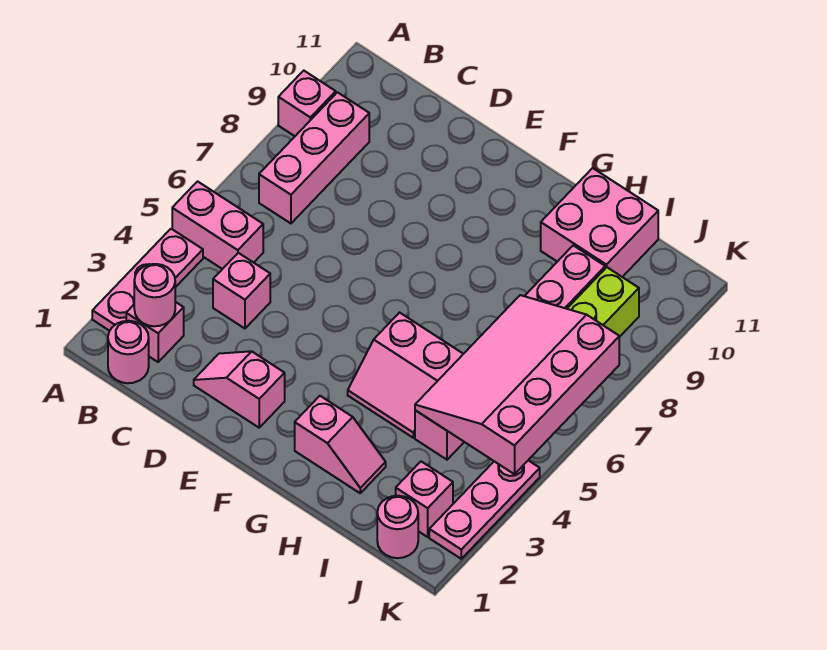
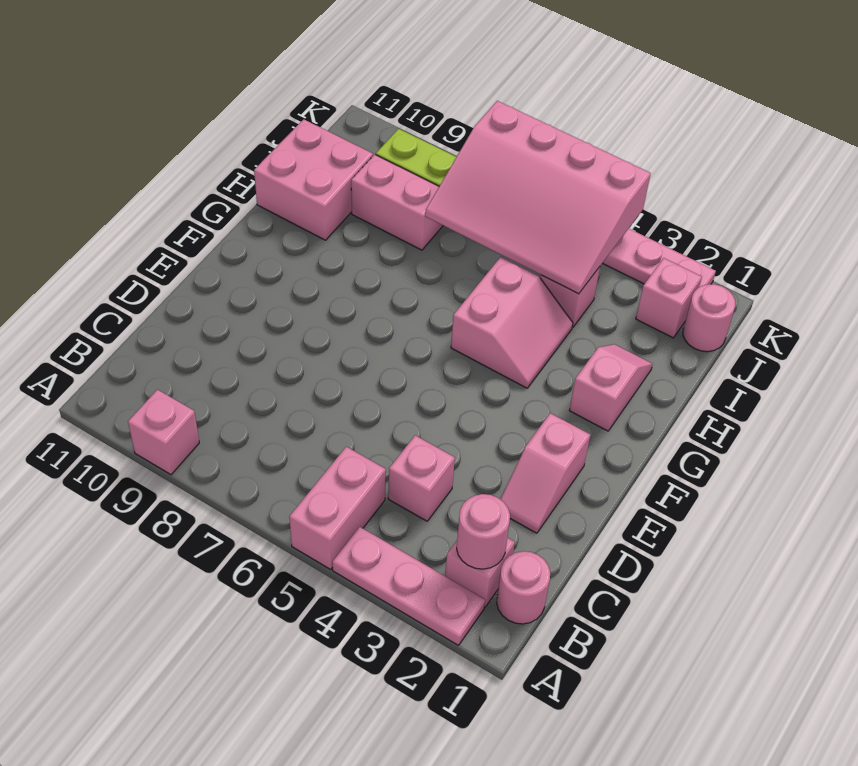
pink brick B7:B9 level 1 -> none

